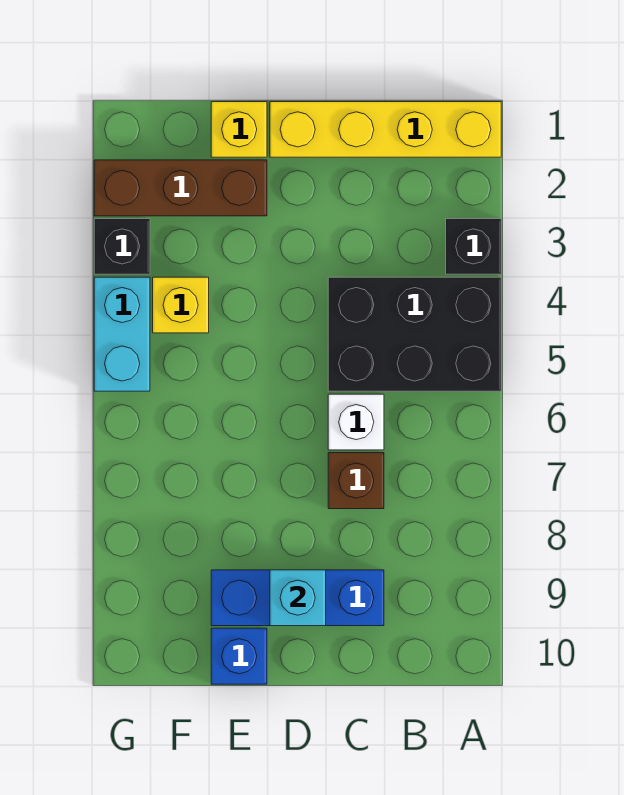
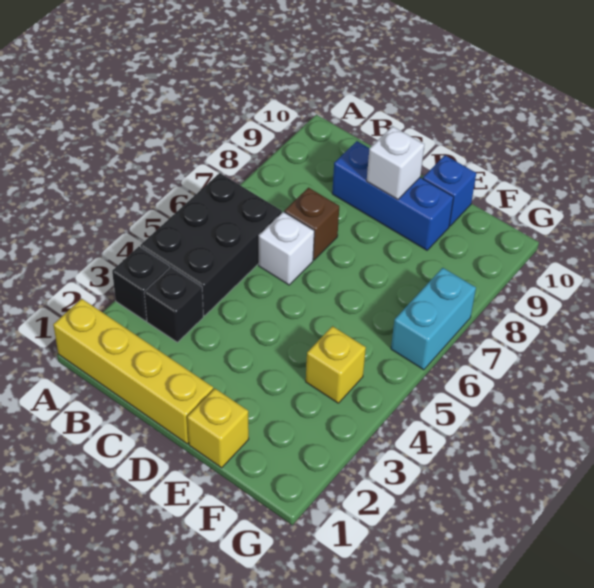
black brick A4:C5 level 1 -> black brick A4:B6 level 1
cyan brick D9 level 2 -> white brick D9 level 2
brown brick E2:G2 level 1 -> none
black brick G3 level 1 -> black brick B3 level 1
cyan brick G4:G5 level 1 -> cyan brick G6:G7 level 1

